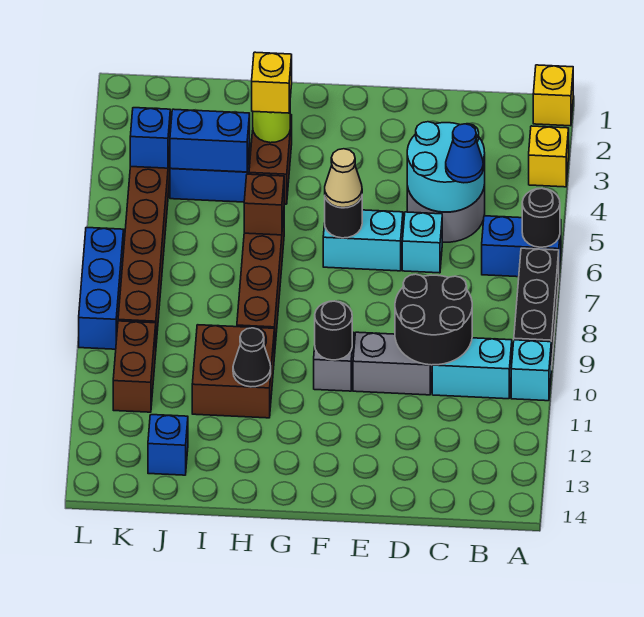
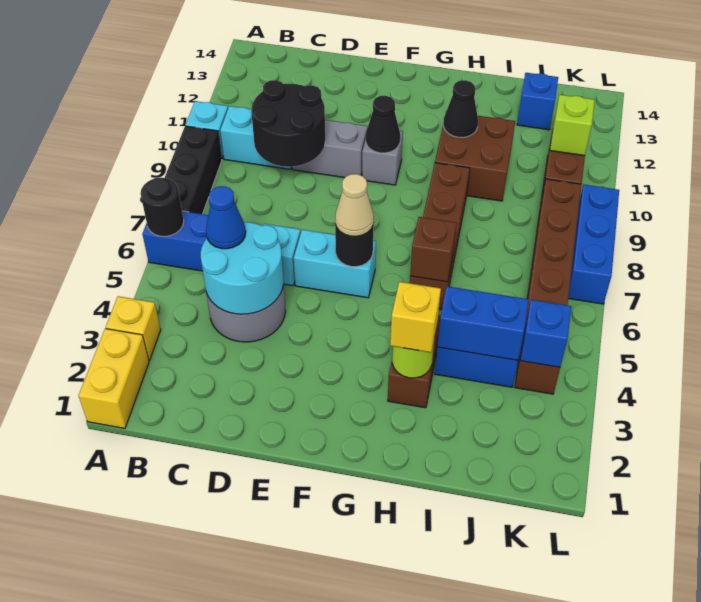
yellow brick A1 level 1 -> yellow brick A1:A2 level 1
black round brick F10 level 2 -> black cone F10 level 2
none -> lime brick K11 level 2

